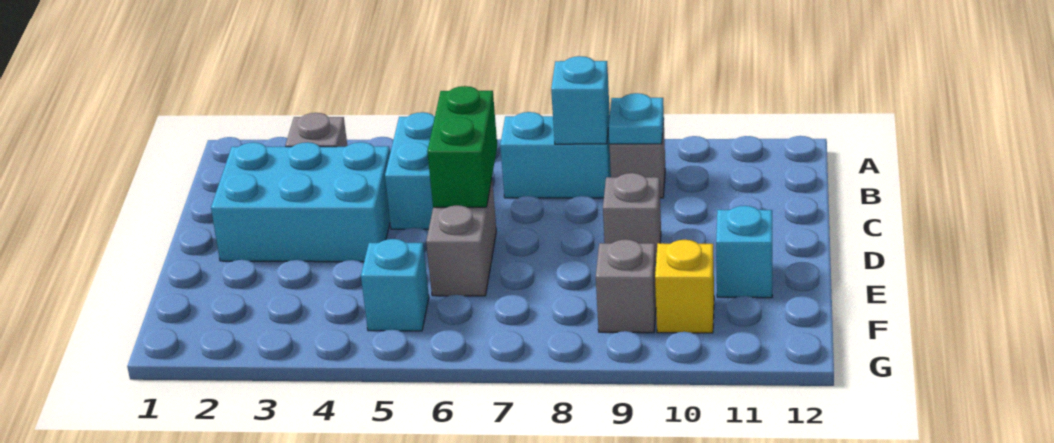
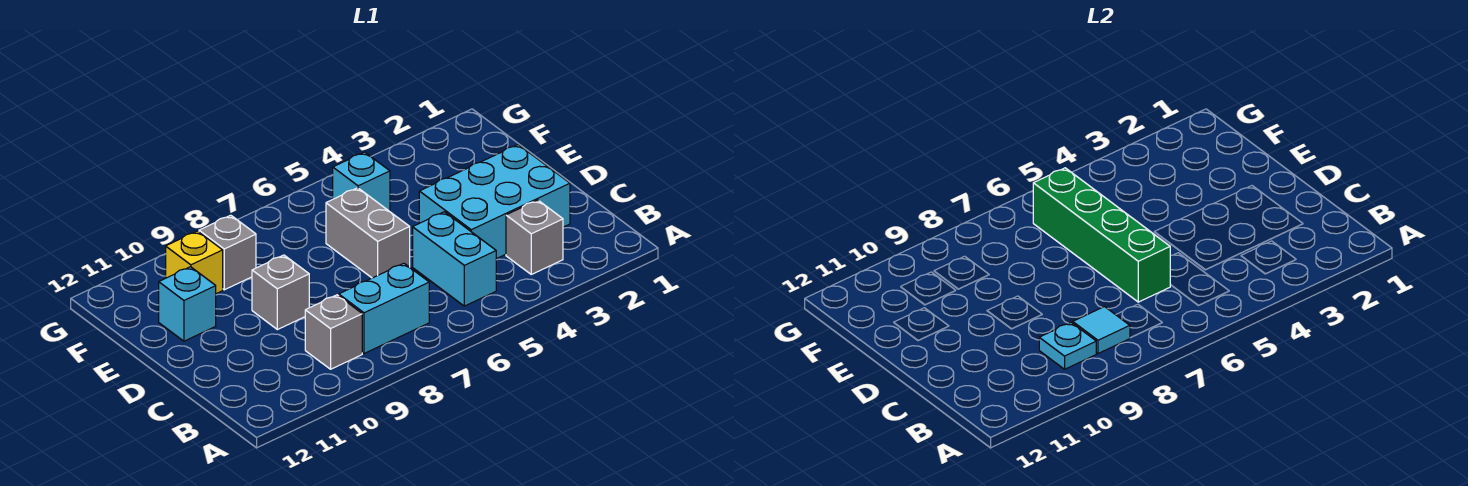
cyan brick B8 level 2 -> cyan tile B8 level 2
green brick C6:D6 level 2 -> green brick C6:F6 level 2

